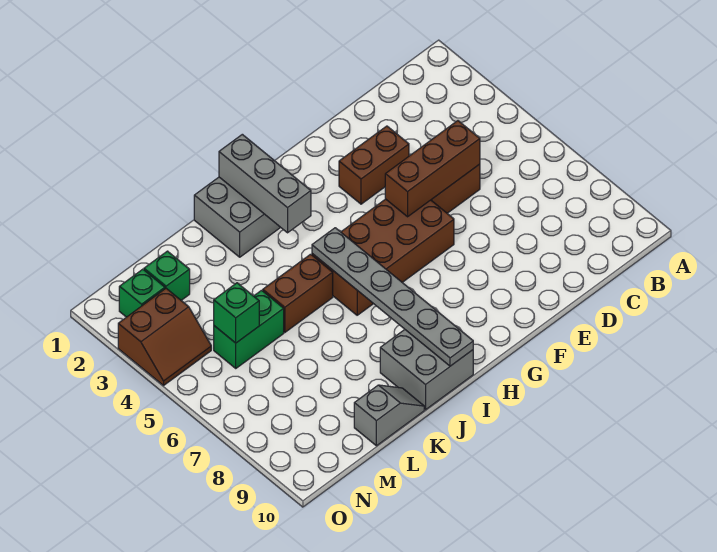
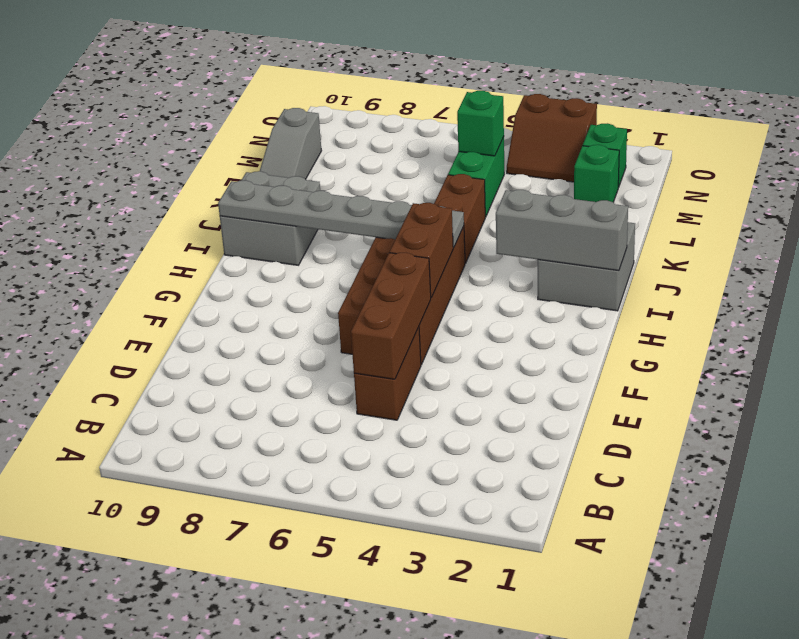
brown brick E3:F3 level 1 -> brown brick G5:H5 level 2
grey slope K10:L10 level 1 top L -> grey slope K10:M10 level 1 top M
brown slope N3:O4 level 1 top 3 -> brown slope N3:O4 level 1 top O

